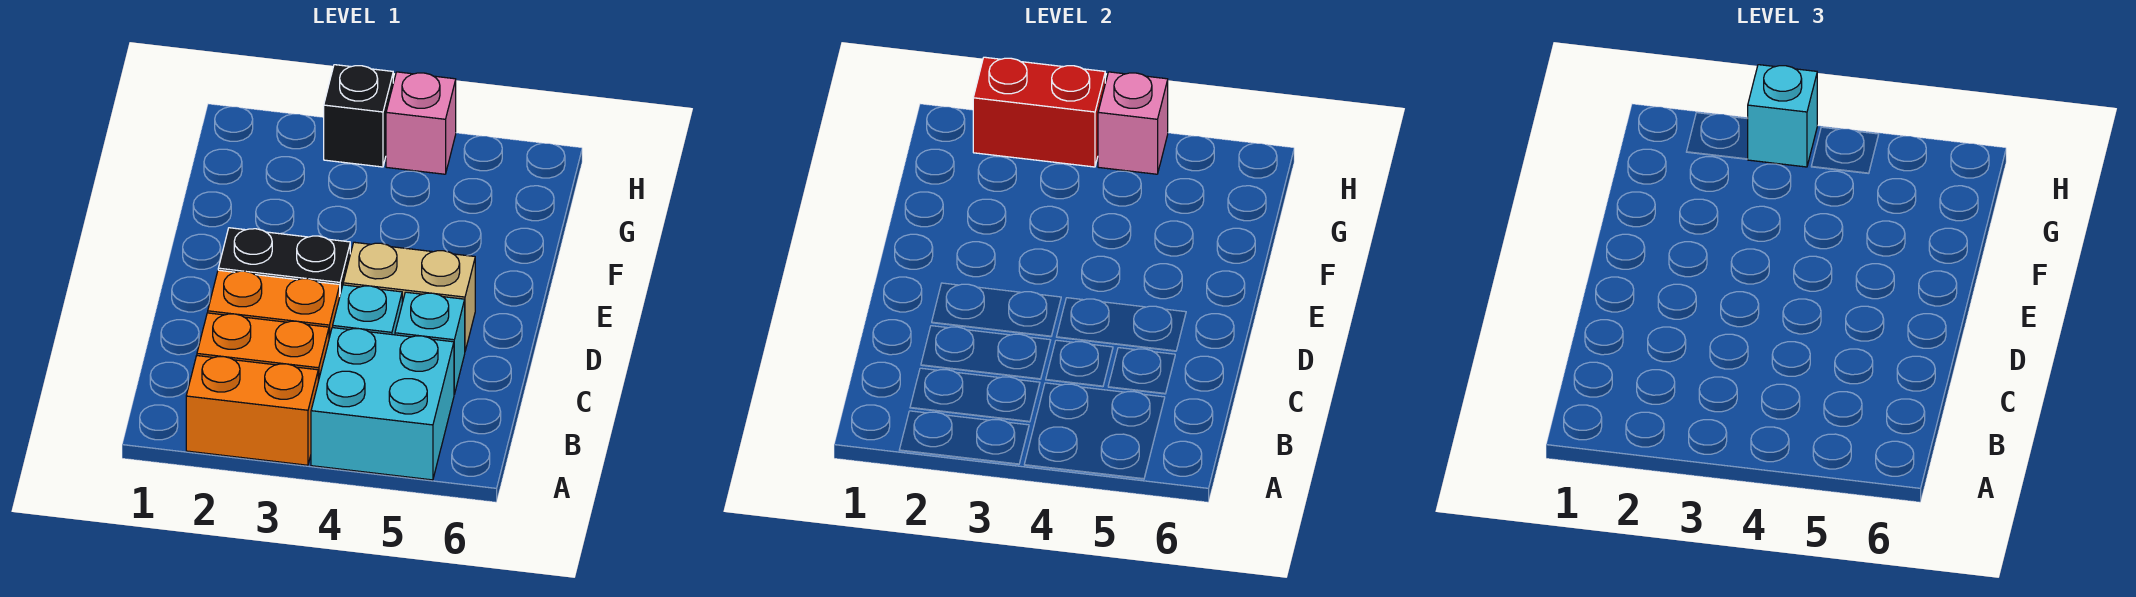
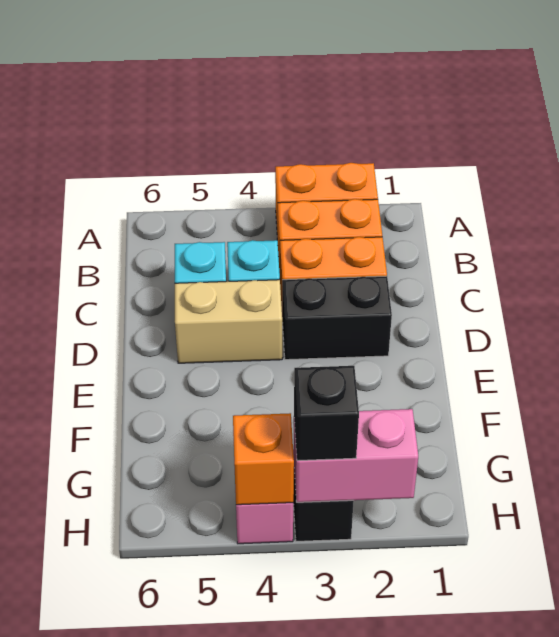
cyan brick A4:B5 level 1 -> none
red brick H2:H3 level 2 -> pink brick H2:H3 level 2
cyan brick H3 level 3 -> black brick H3 level 3
pink brick H4 level 2 -> orange brick H4 level 2

